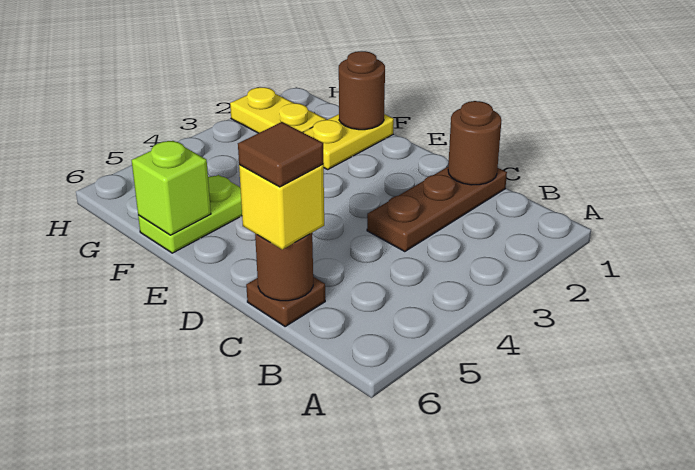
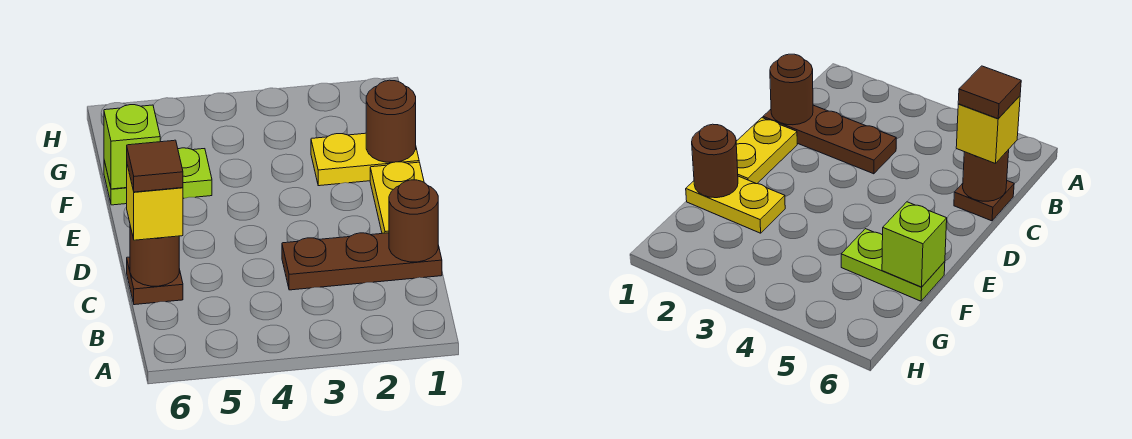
yellow plate G2:H2 level 1 -> yellow plate D1:E1 level 1

